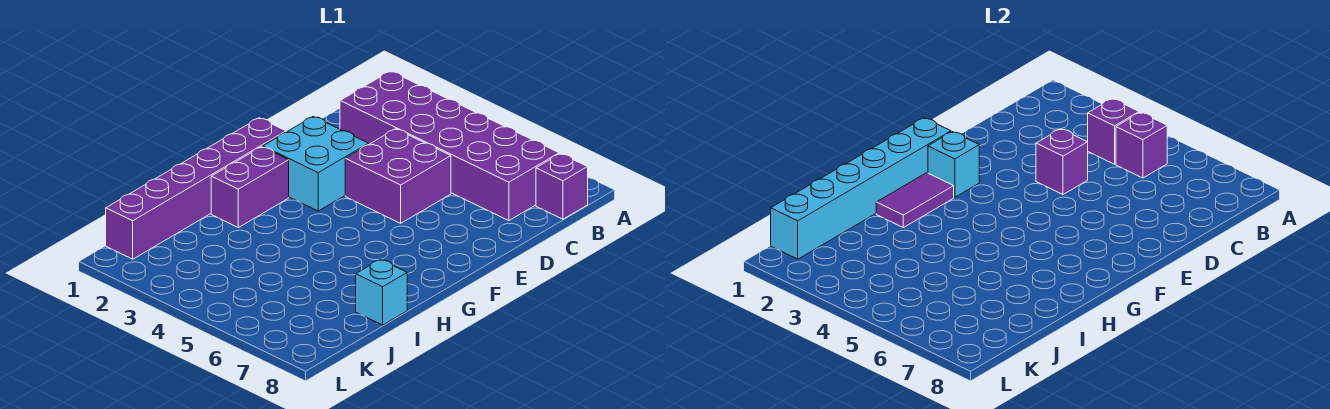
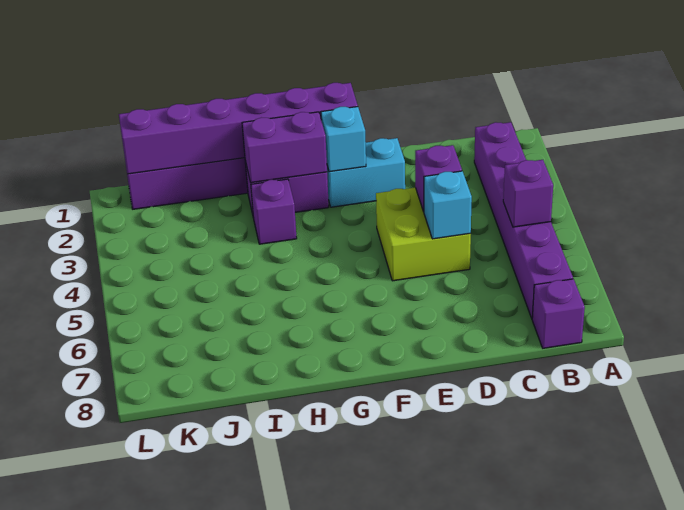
purple brick B2:C7 level 1 -> purple brick B2:B7 level 1
purple brick B4 level 2 -> purple brick H3 level 1
purple brick D4:E5 level 1 -> lime brick D4:E5 level 1
cyan brick E2:F3 level 1 -> cyan brick E2:F2 level 1
cyan brick F1:K1 level 2 -> purple brick F1:K1 level 2
purple tile G2:H2 level 2 -> purple brick G2:H2 level 2
cyan brick I8 level 1 -> cyan brick D5 level 2

